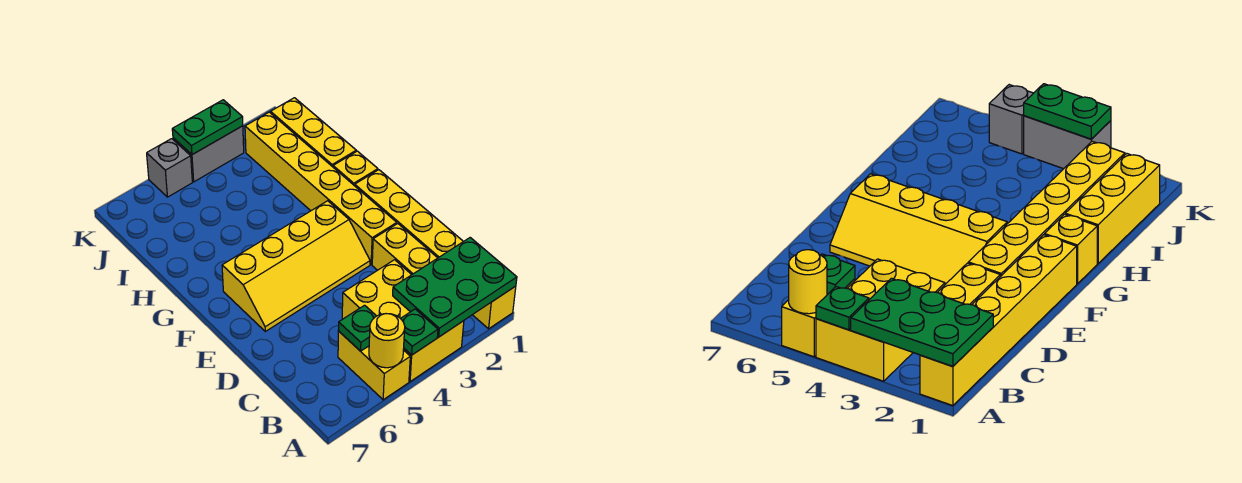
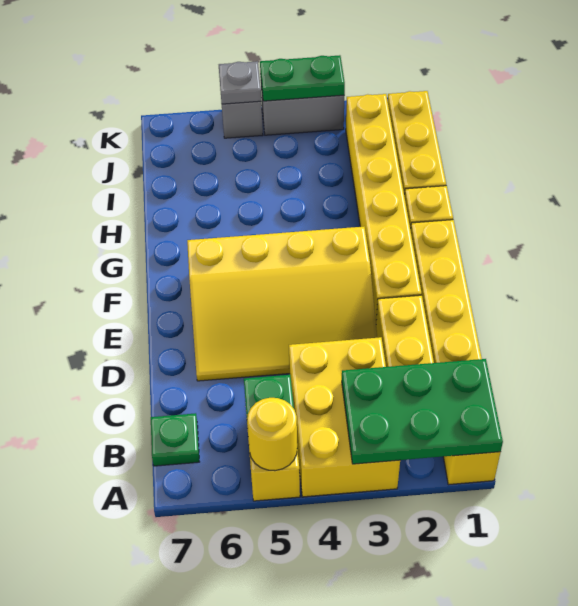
green plate A4 level 2 -> green plate B7 level 1
yellow slope E3:F6 level 1 top F -> yellow slope D3:F6 level 1 top F
none -> grey plate K5 level 2

